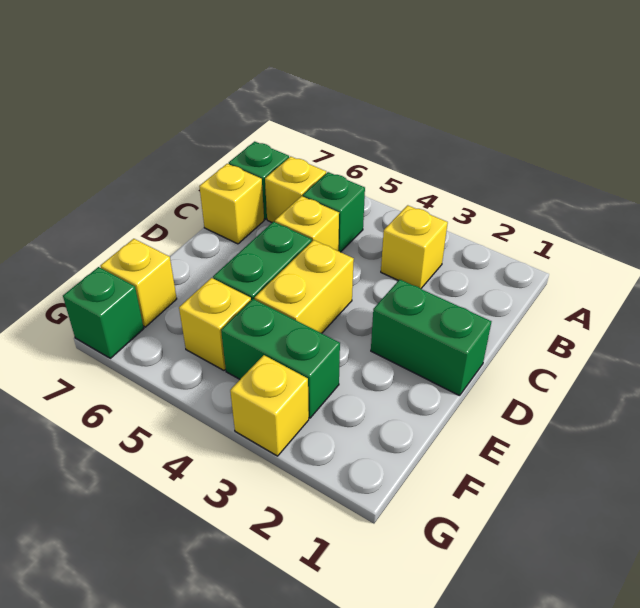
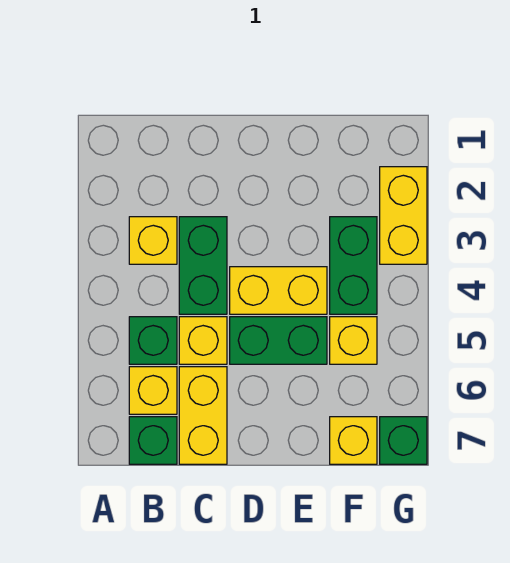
yellow brick C7 level 1 -> yellow brick C6:C7 level 1
green brick D1:D2 level 1 -> green brick C3:C4 level 1
yellow brick G3 level 1 -> yellow brick G2:G3 level 1

